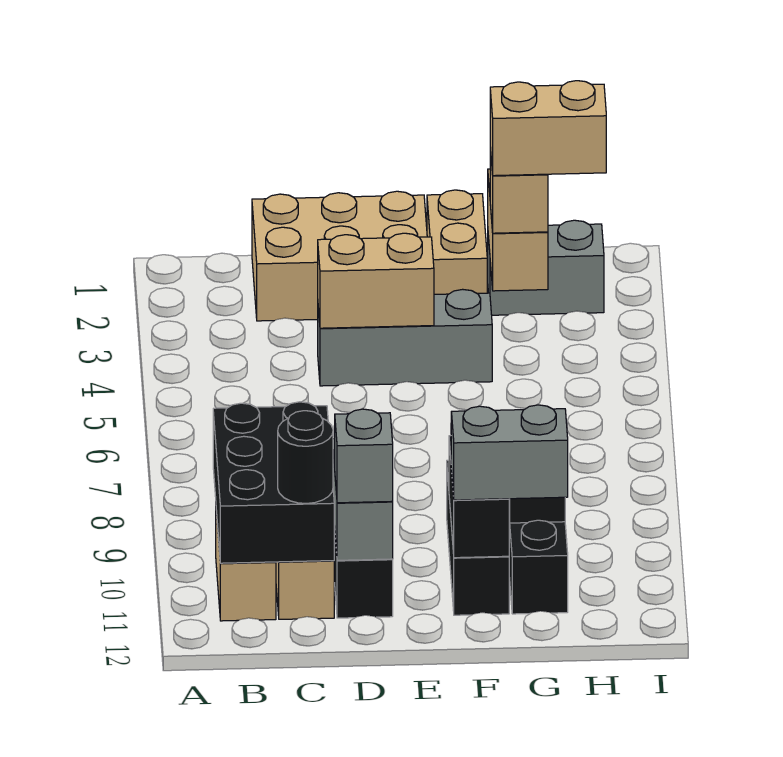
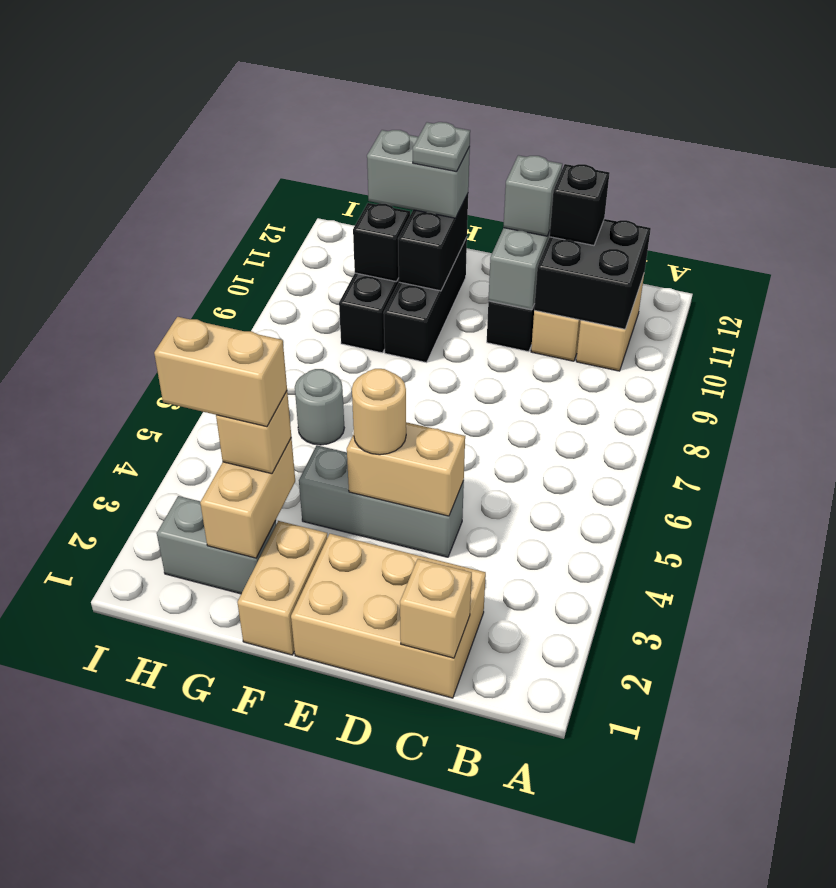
black brick B9:C11 level 2 -> black brick B10:C11 level 2
none -> tan brick C1 level 2
black round brick C11 level 3 -> black brick C11 level 3
none -> tan round brick E4 level 3
none -> grey plate F11 level 4
none -> grey round brick G6 level 1

